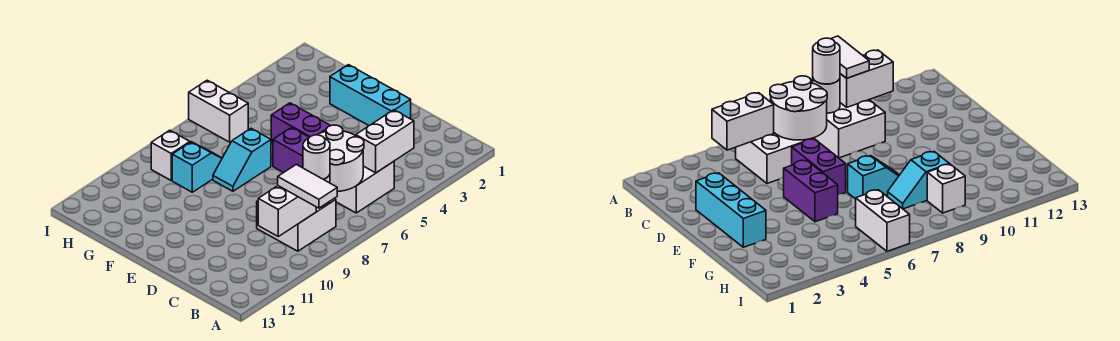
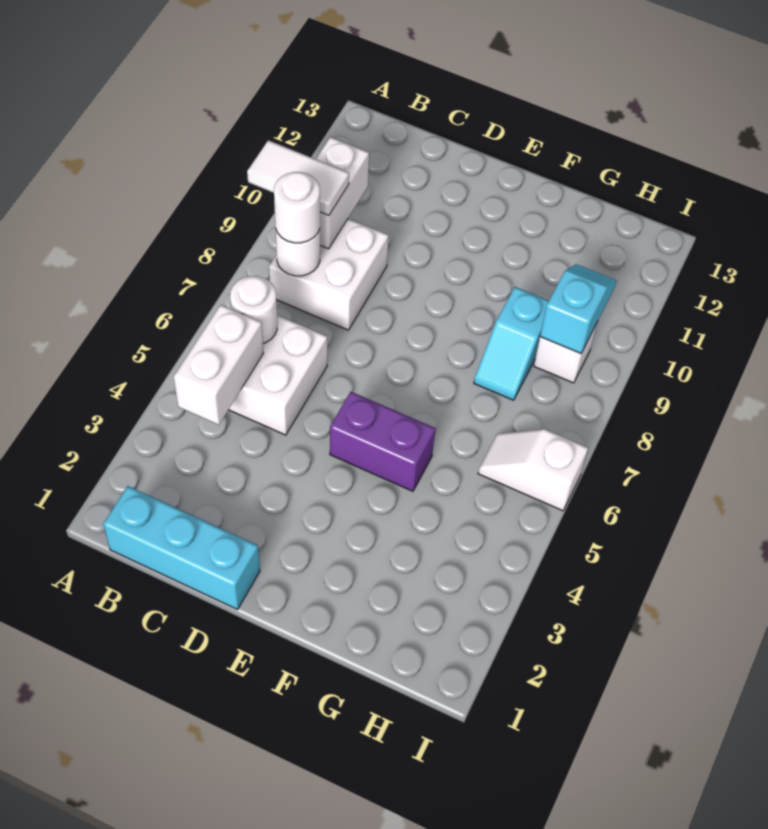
white round brick B6:C7 level 2 -> white round brick B6 level 2
cyan brick D2:F2 level 1 -> cyan brick B1:D1 level 1
purple brick D6:E6 level 1 -> none
cyan slope F7:F8 level 1 top 7 -> cyan slope H9:H10 level 2 top 9
white brick H6:I6 level 1 -> white slope H6:I6 level 1 top I

